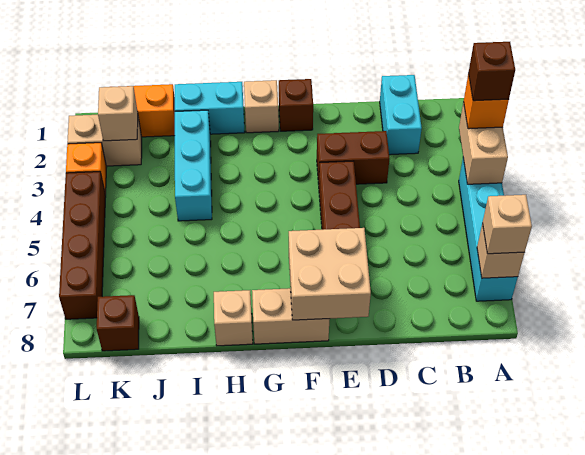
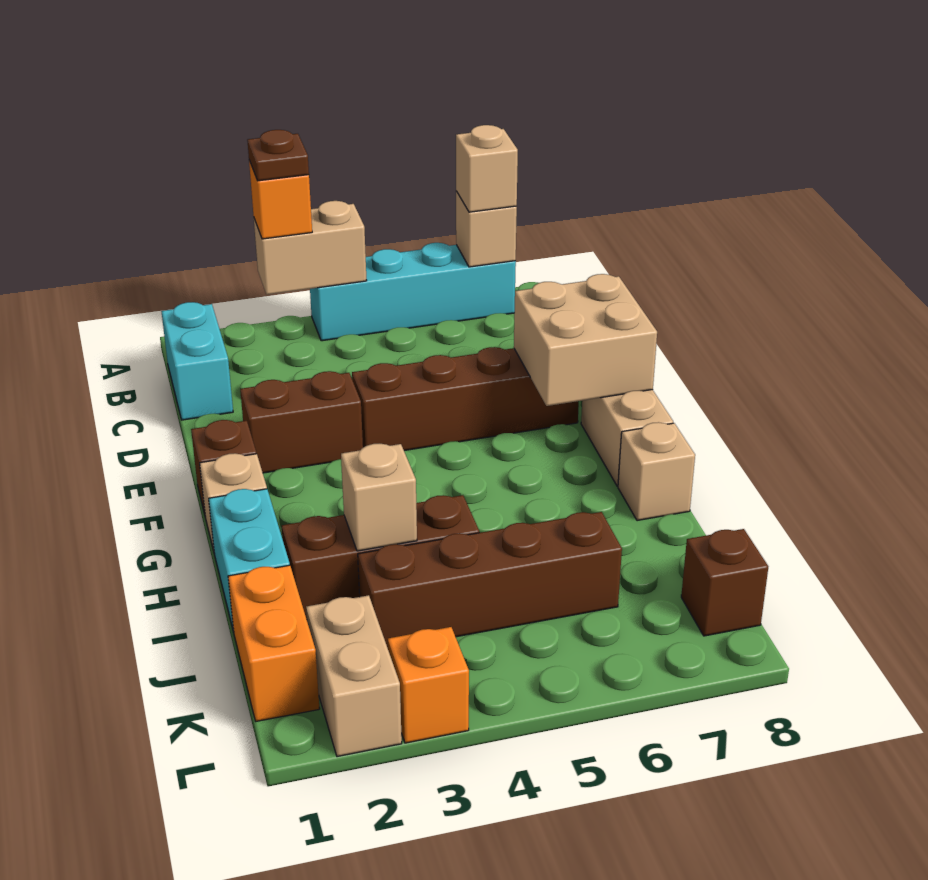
brown brick A3 level 4 -> brown plate A3 level 4
cyan brick C1:C2 level 1 -> cyan brick B1:C1 level 1
brown brick D3:E3 level 1 -> brown brick E2:E3 level 1
cyan brick I2:I4 level 1 -> brown brick I2:I4 level 1
tan brick K2 level 2 -> tan brick I3 level 2
brown brick L4:L7 level 1 -> brown brick J3:J6 level 1

